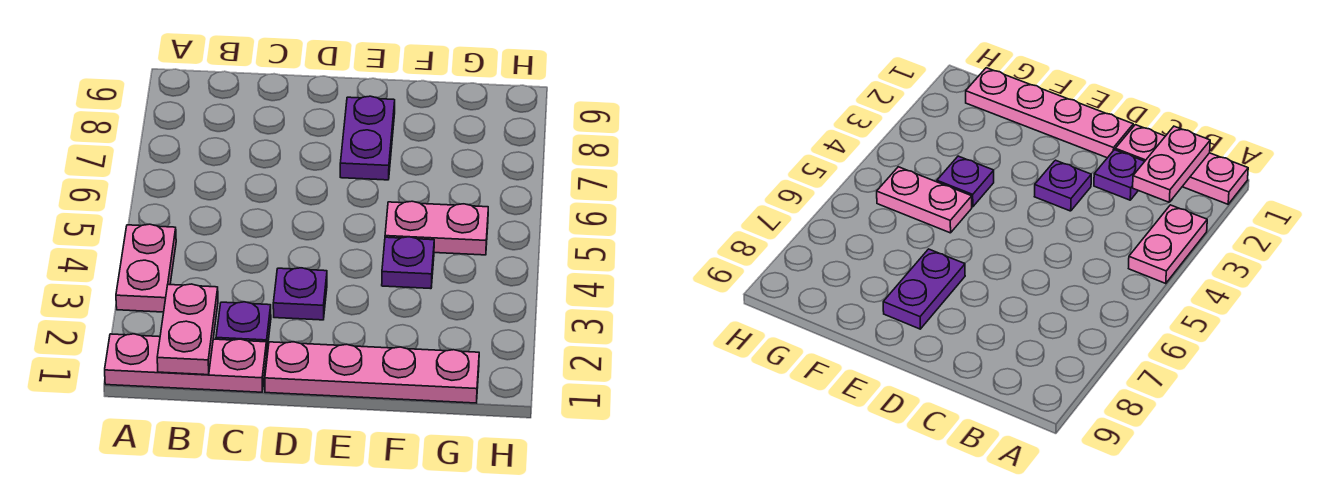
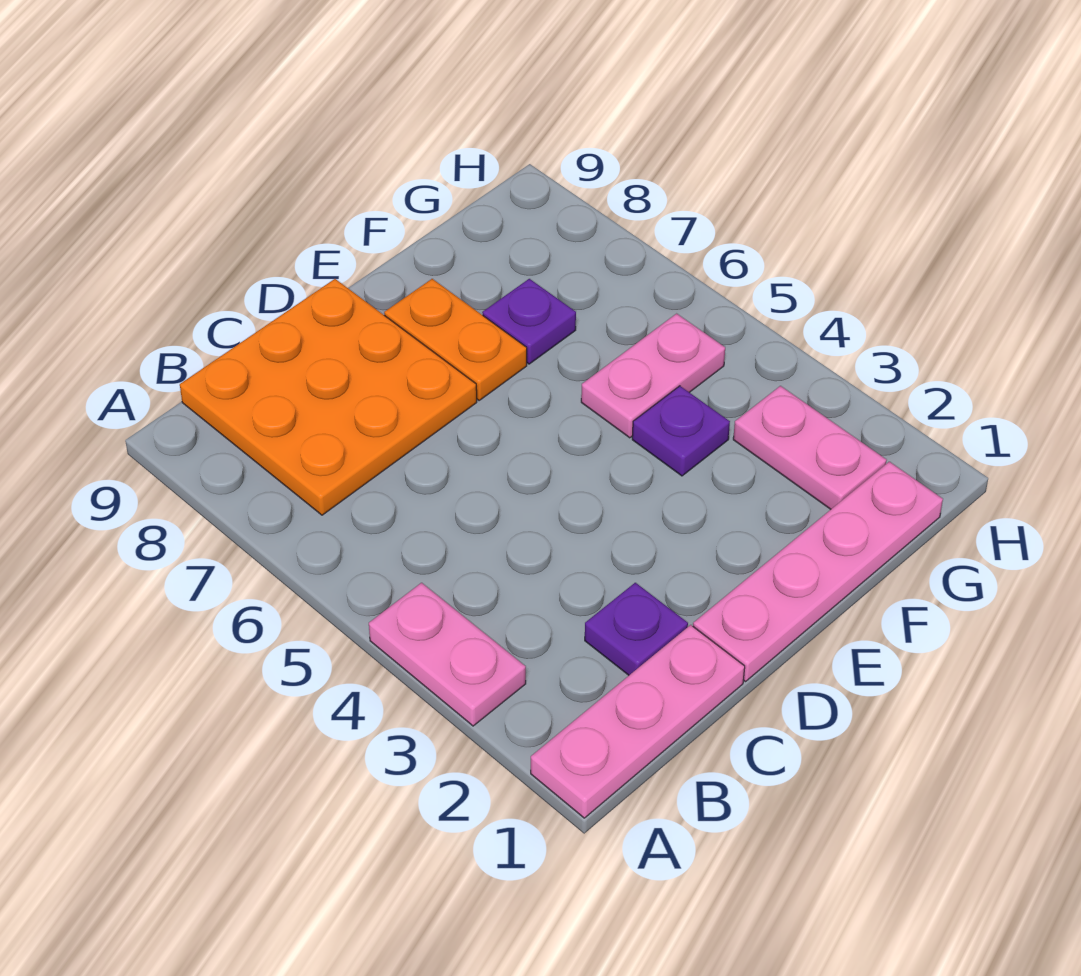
pink plate B1:B2 level 2 -> pink plate G2:G3 level 1
none -> orange plate B7:D9 level 1
purple plate D3 level 1 -> purple plate F7 level 1
purple plate E7:E8 level 1 -> orange plate E7:E8 level 1

